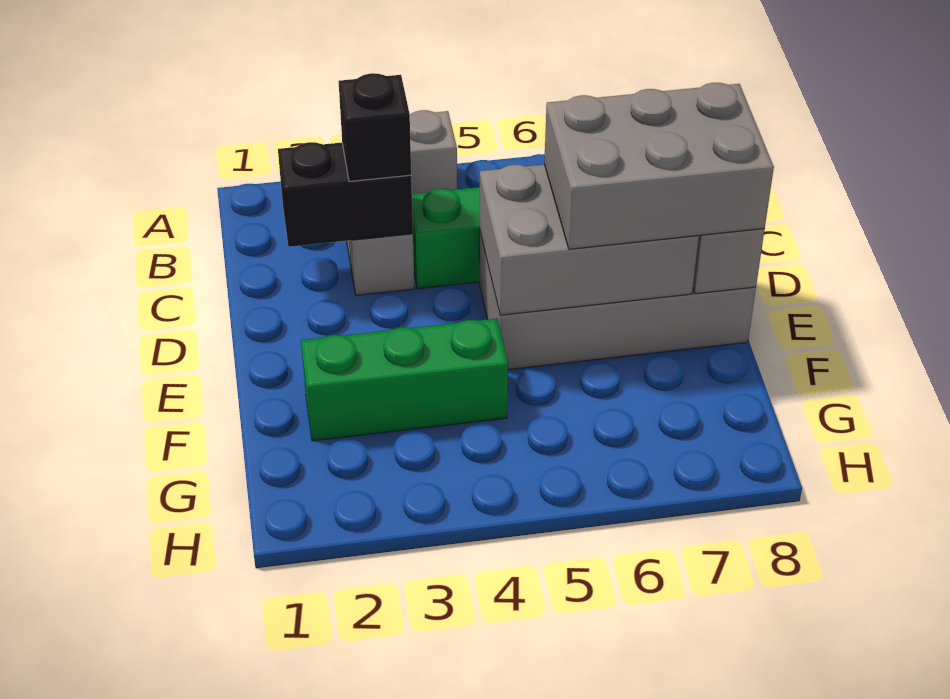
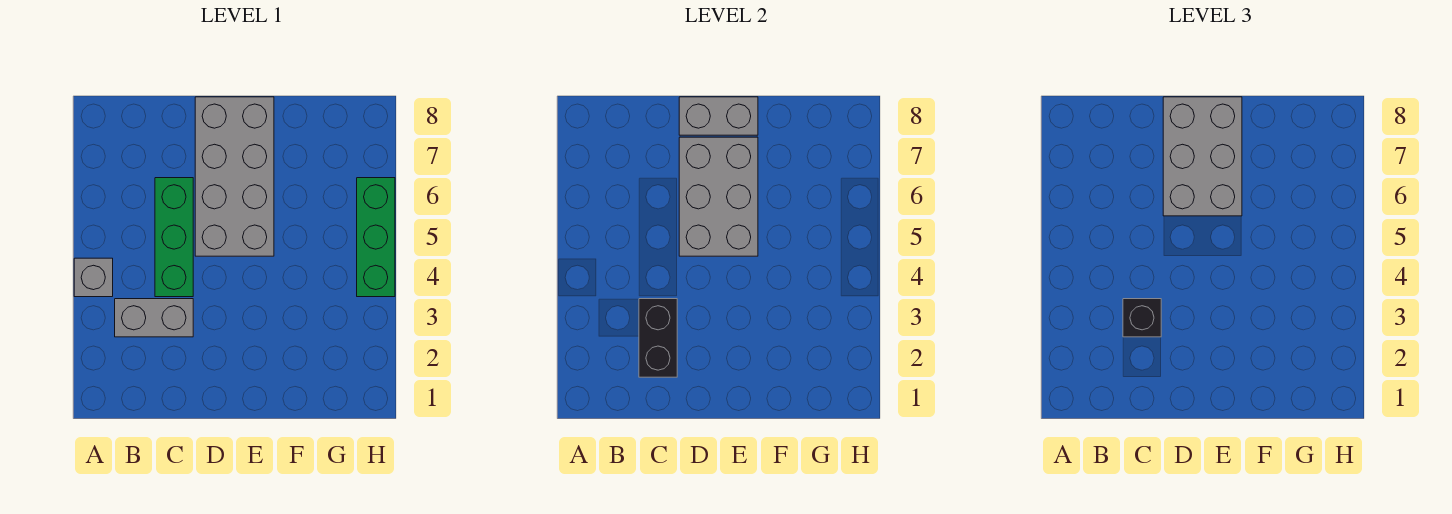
green brick F2:F4 level 1 -> green brick H4:H6 level 1

